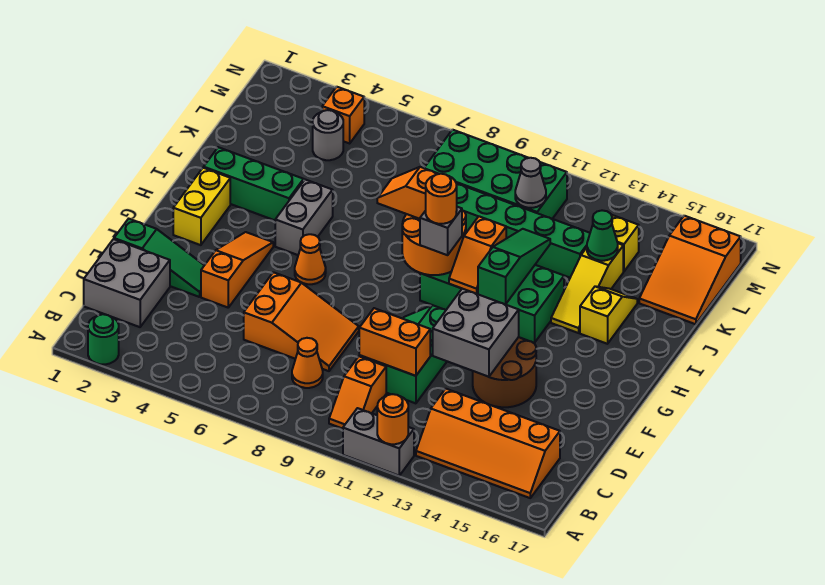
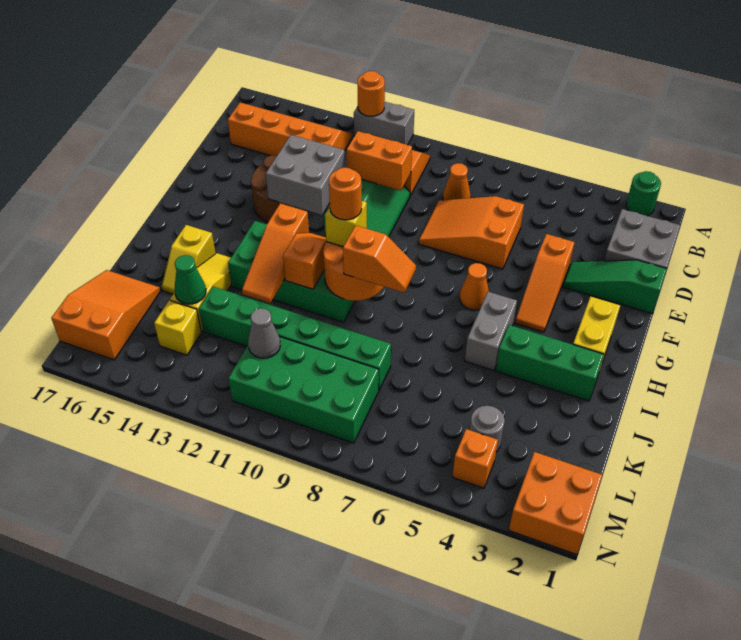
grey brick H10 level 3 -> yellow brick H10 level 3
green slope H12:J12 level 2 top H -> orange slope H12:J12 level 2 top H
none -> orange brick M1:N2 level 1

